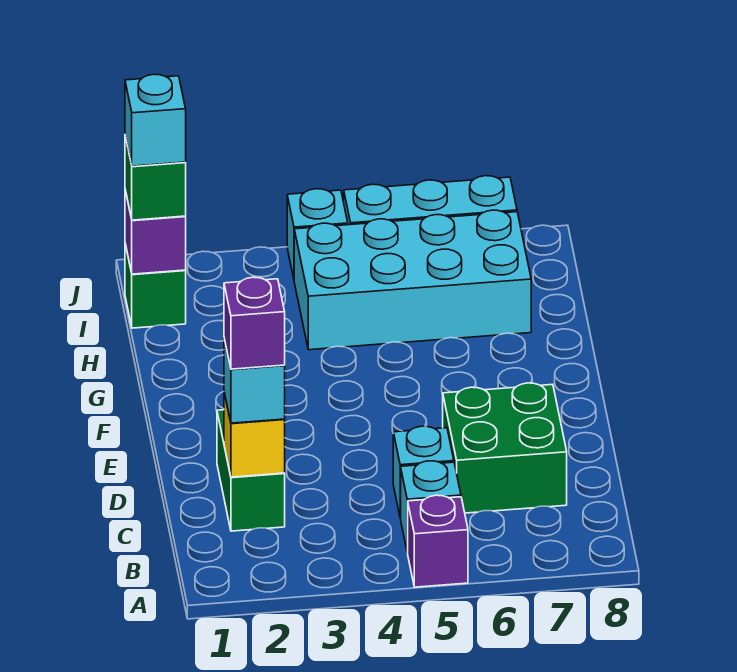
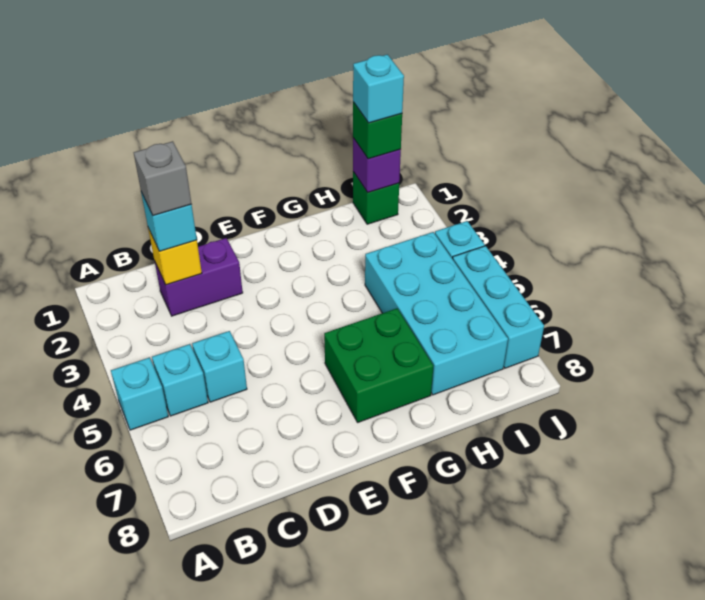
purple brick A5 level 1 -> cyan brick A5 level 1
green brick C2:D2 level 1 -> purple brick C2:D2 level 1
purple brick C2 level 4 -> grey brick C2 level 4
green brick C6:D7 level 1 -> green brick F6:G7 level 1

